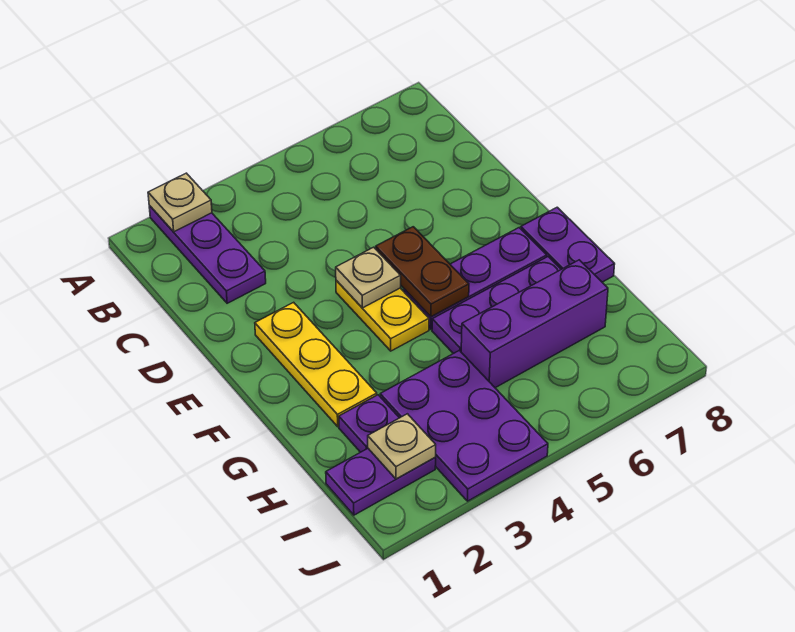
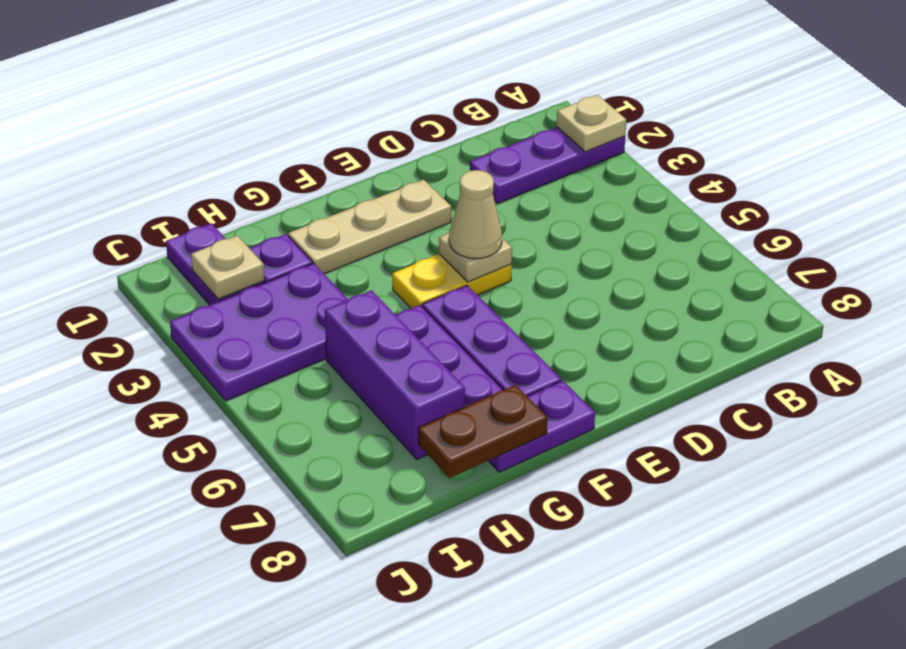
yellow plate E2:G2 level 1 -> tan plate E2:G2 level 1
none -> tan cone E4 level 3
brown plate E5:F5 level 2 -> brown plate G8:H8 level 2

